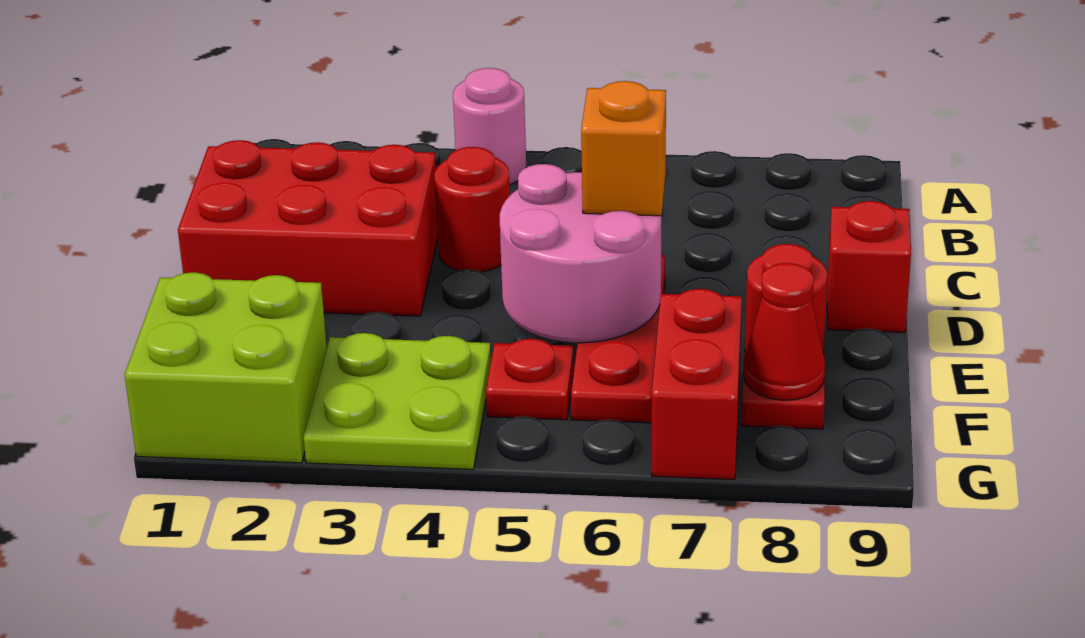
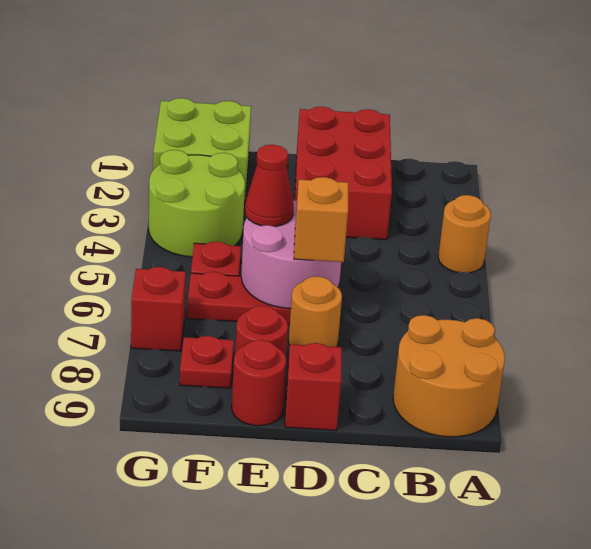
pink round brick A4 level 1 -> orange round brick A4 level 1
none -> orange round brick A8:B9 level 1
red round brick C4 level 1 -> red round brick E9 level 1
none -> orange round brick D7 level 1
lime plate F3:G4 level 1 -> lime round brick F3:G4 level 1
red brick F7:G7 level 1 -> red brick G7 level 1
red cone F8 level 2 -> red cone E5 level 3

